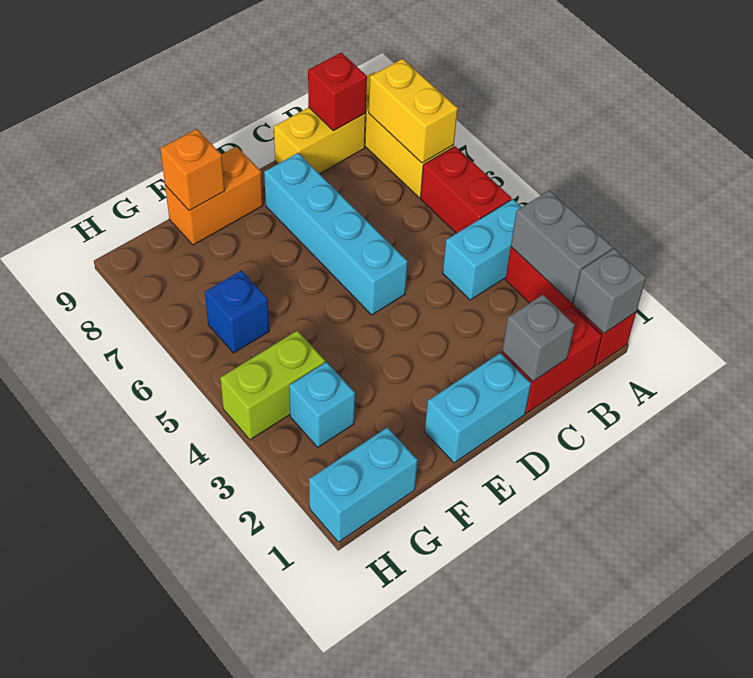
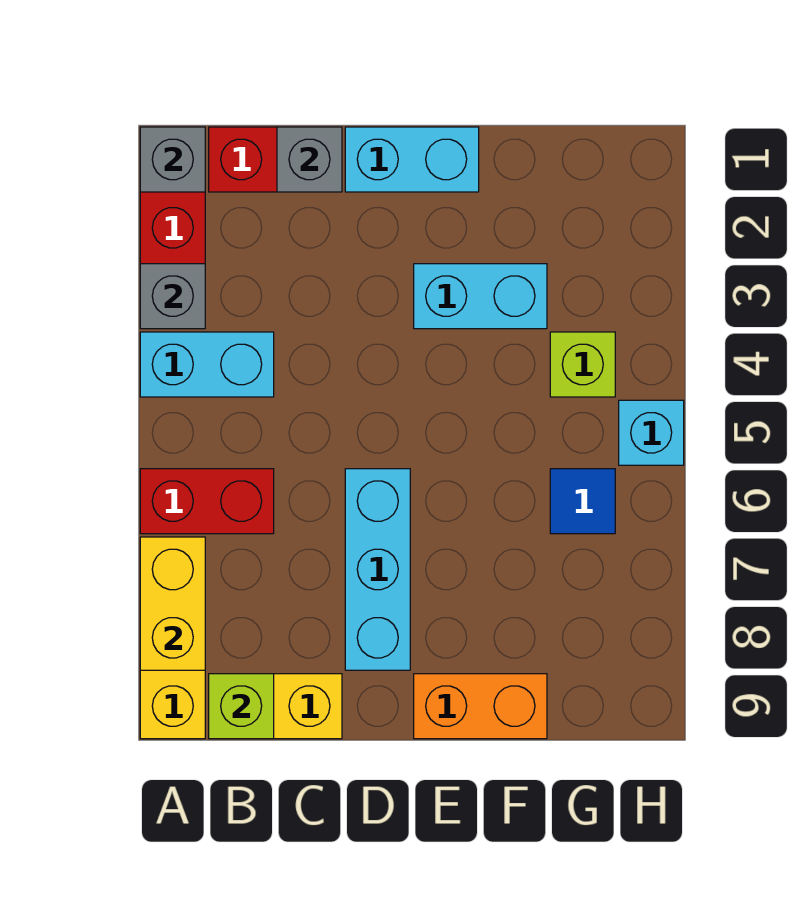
grey brick A2:A3 level 2 -> grey brick A3 level 2
red brick A5:A6 level 1 -> red brick A6:B6 level 1
red brick B9 level 2 -> lime brick B9 level 2
cyan brick D5:D8 level 1 -> cyan brick D6:D8 level 1
orange brick F9 level 2 -> none
cyan brick G1:H1 level 1 -> cyan brick E3:F3 level 1
cyan brick G3 level 1 -> cyan brick H5 level 1
lime brick G4:H4 level 1 -> lime brick G4 level 1
blue brick G6 level 1 -> blue tile G6 level 1

